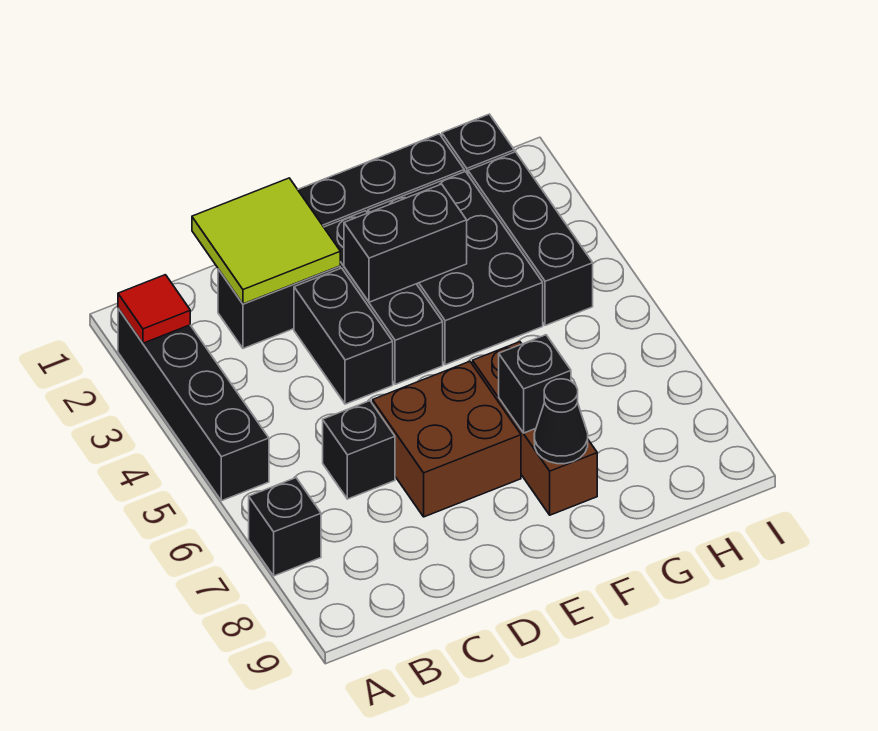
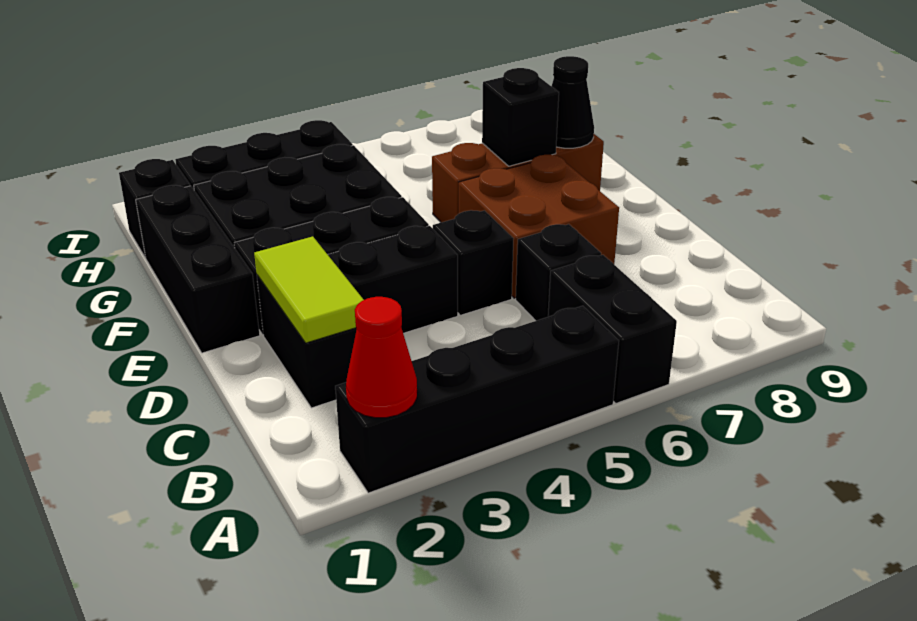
red tile A2 level 2 -> red cone A2 level 2
black brick A7 level 1 -> black brick D5 level 1
lime tile C1:D2 level 2 -> lime tile C2:D2 level 2
black brick E3:F3 level 2 -> black brick A6:B6 level 1

